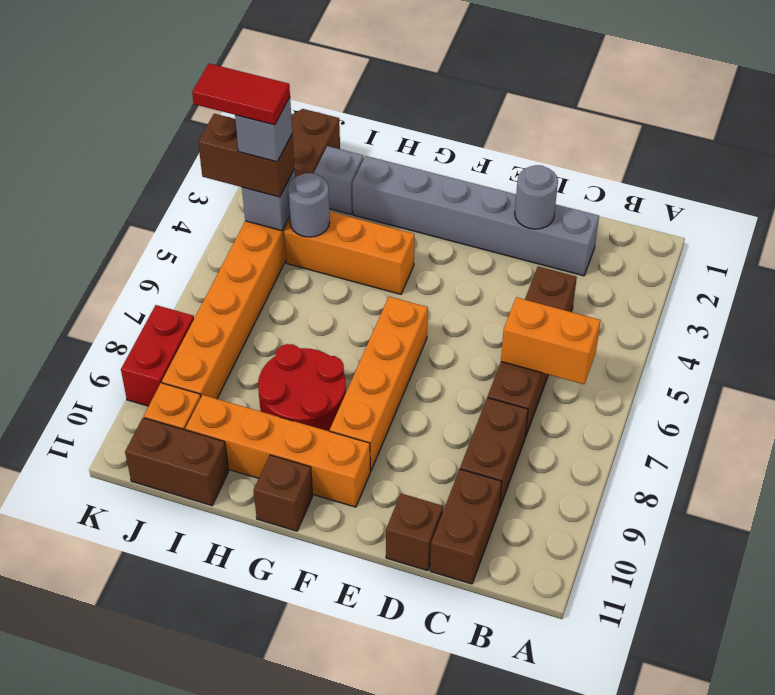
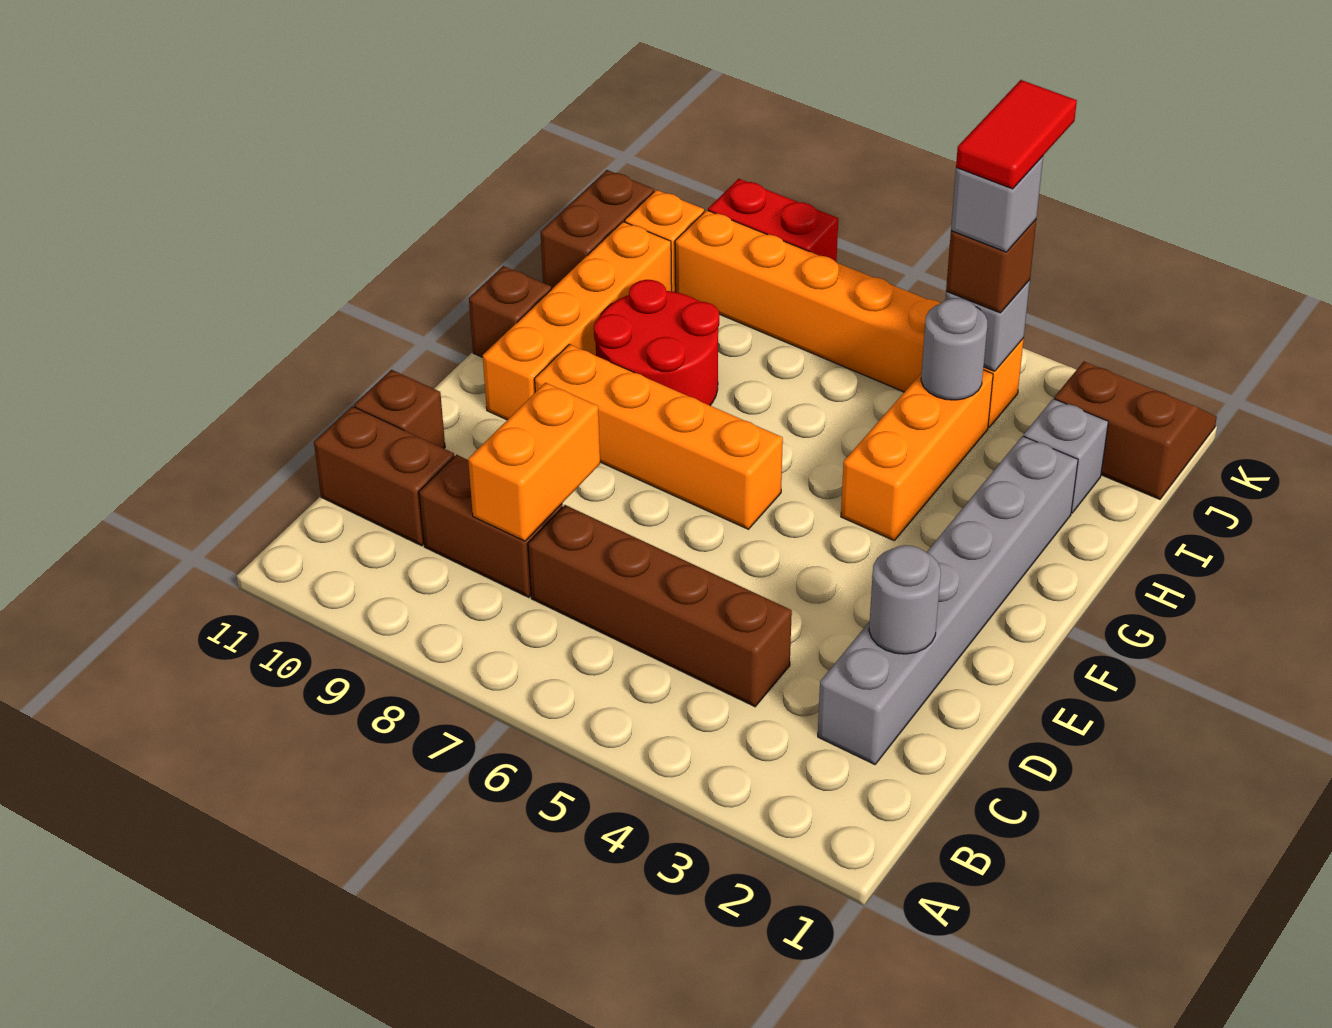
orange brick B6:C6 level 2 -> orange brick C8:D8 level 2
brown brick J4:K4 level 3 -> brown brick J4 level 3

